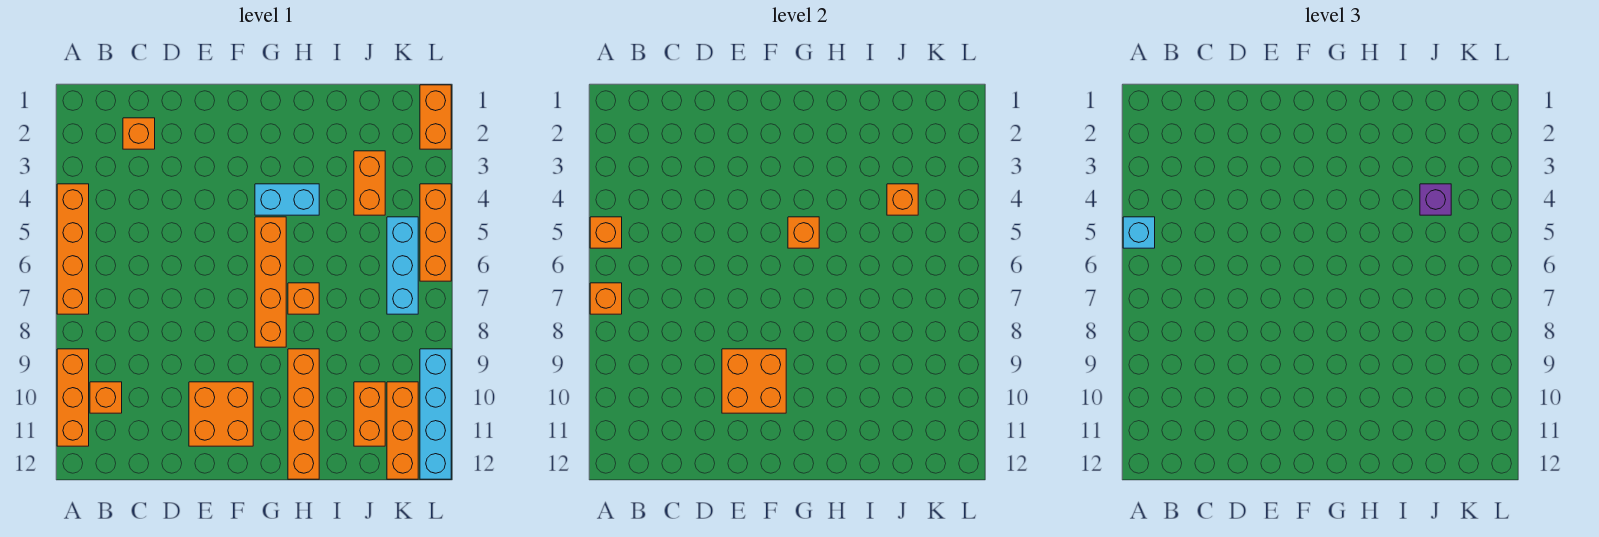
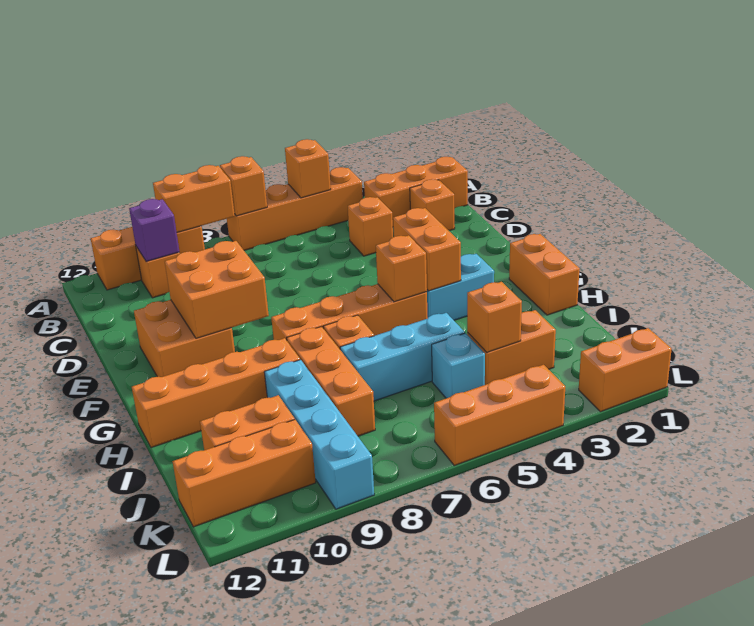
cyan brick A5 level 3 -> cyan brick J5 level 1
none -> orange brick A8:A9 level 2
none -> orange brick B1:B3 level 1
none -> orange brick C4 level 1
none -> orange brick F4:G4 level 2
none -> orange brick G1:H1 level 1
cyan brick G4:H4 level 1 -> cyan brick G3:G4 level 1
none -> orange brick H8:J8 level 1
purple brick J4 level 3 -> purple brick B10 level 2
cyan brick K5:K7 level 1 -> cyan brick I5:I7 level 1
cyan brick L9:L12 level 1 -> cyan brick I9:L9 level 1

